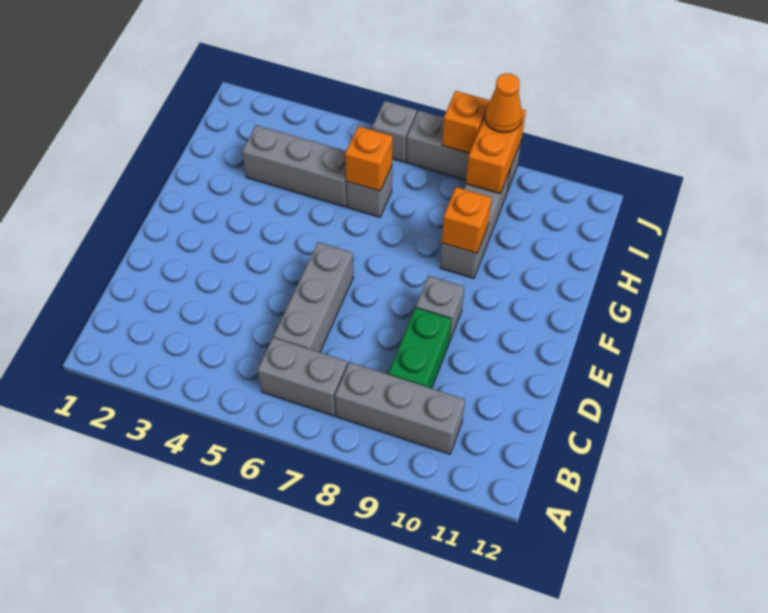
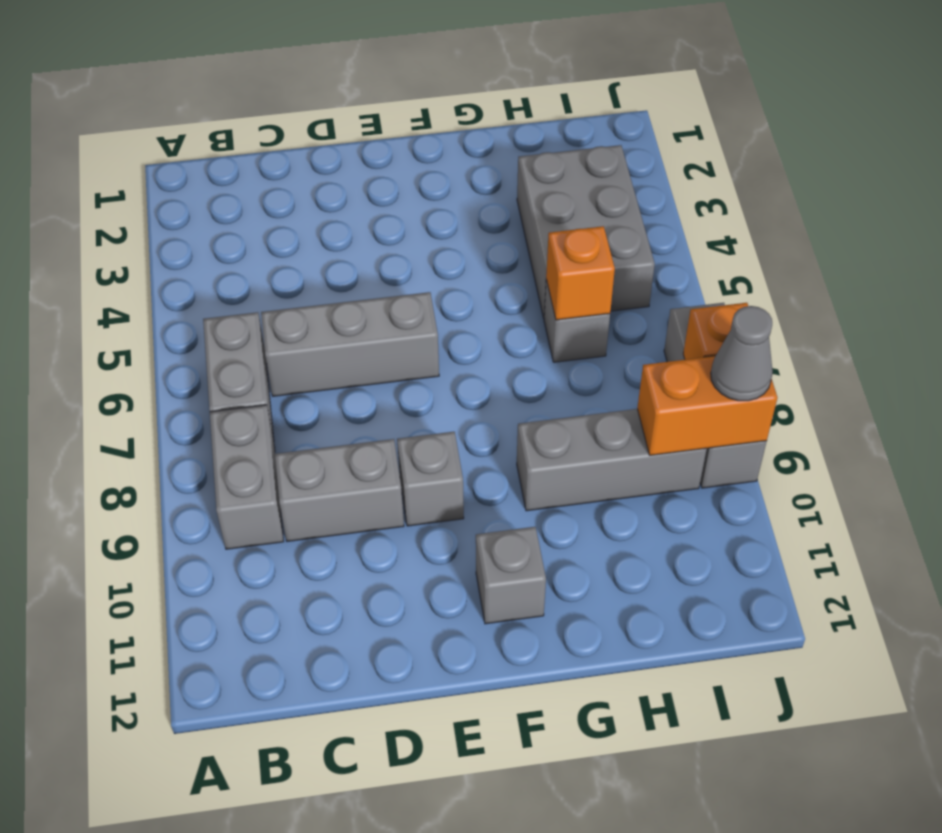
grey brick B8:B10 level 1 -> grey brick B8:B9 level 1
green brick C9:D9 level 1 -> grey brick C9:D9 level 1
orange brick G9 level 2 -> none
grey brick H3:H5 level 1 -> grey brick H3:I5 level 1
grey brick J6 level 1 -> grey brick F11 level 1
orange cone J9 level 3 -> grey cone J9 level 3

